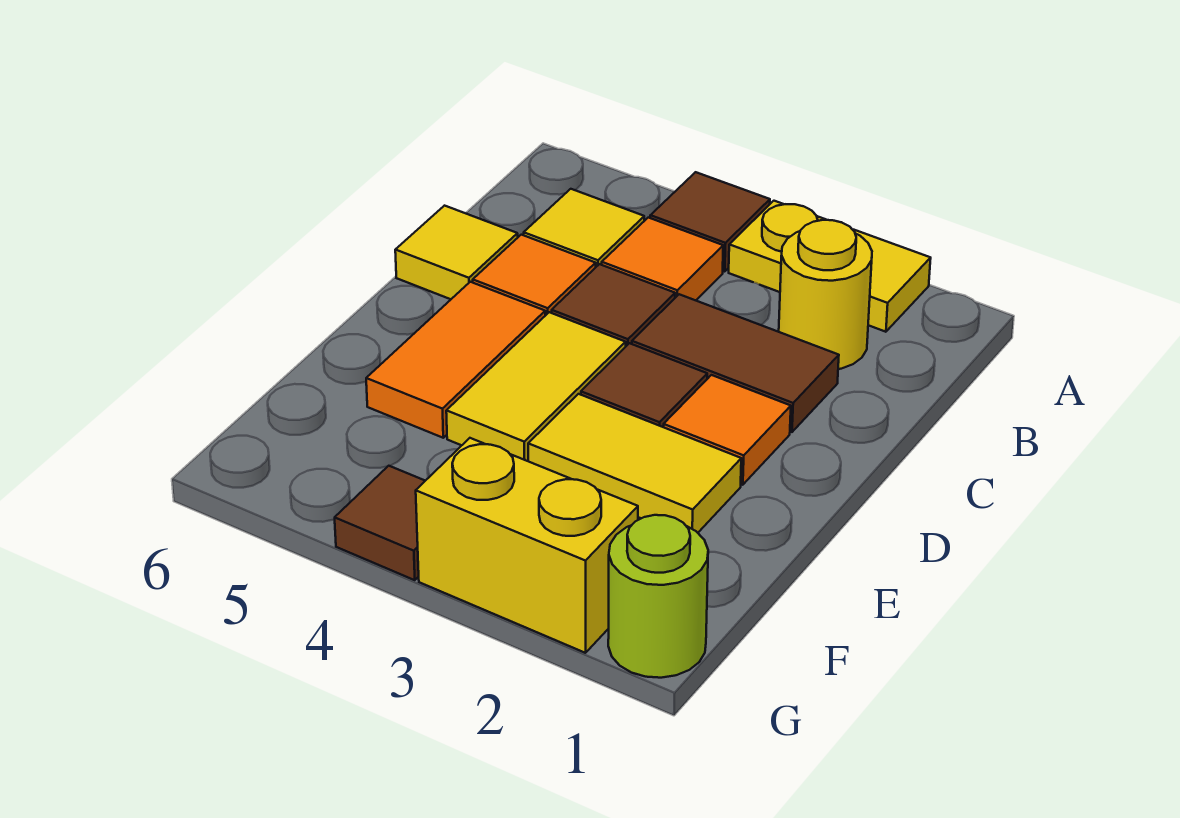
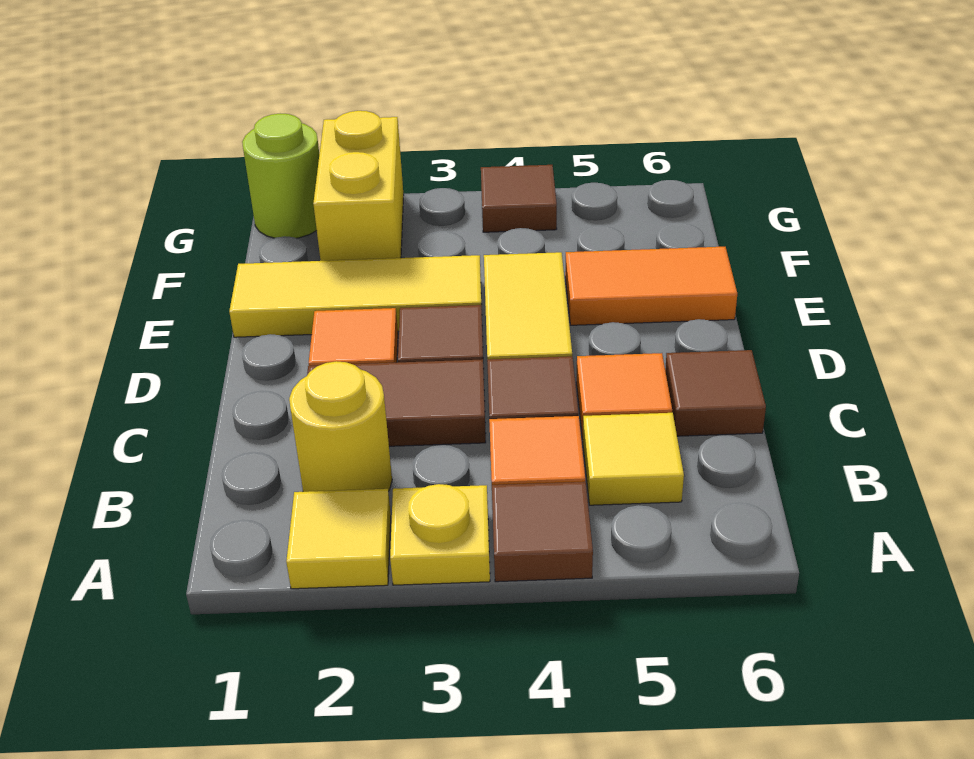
yellow tile C6 level 1 -> brown tile C6 level 1
orange tile D5:E5 level 1 -> orange tile E5:E6 level 1
yellow tile E2:E3 level 1 -> yellow tile E1:E3 level 1
yellow brick G2:G3 level 1 -> yellow brick F2:G2 level 1

